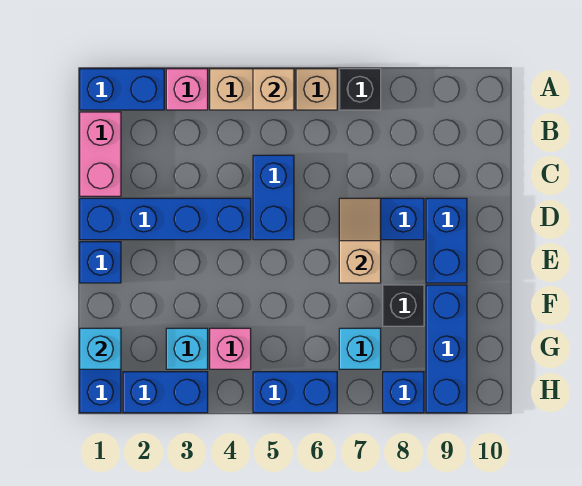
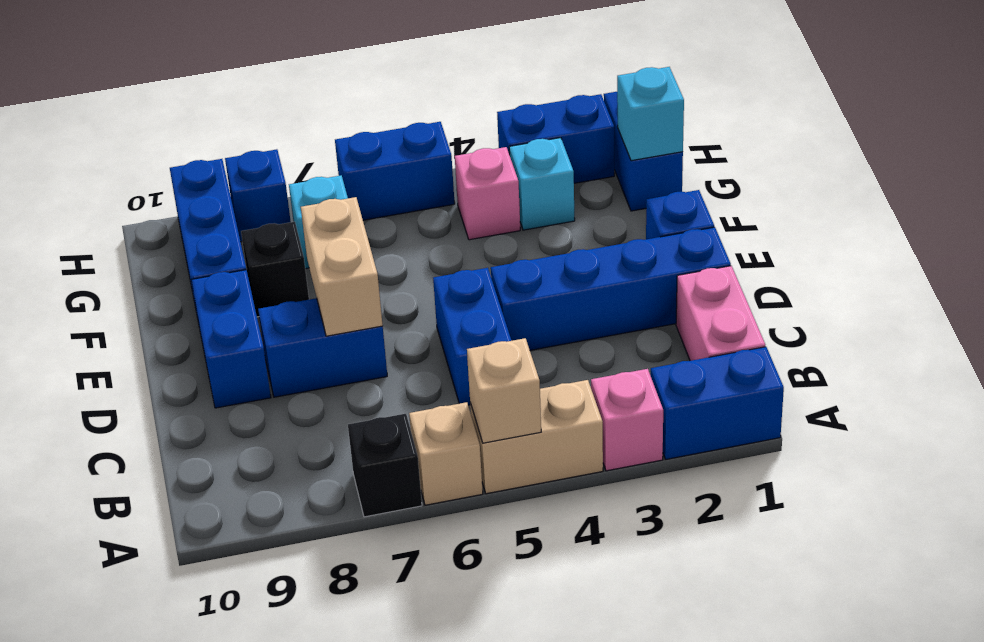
tan slope D7:E7 level 2 top E -> tan brick D7:E7 level 2

